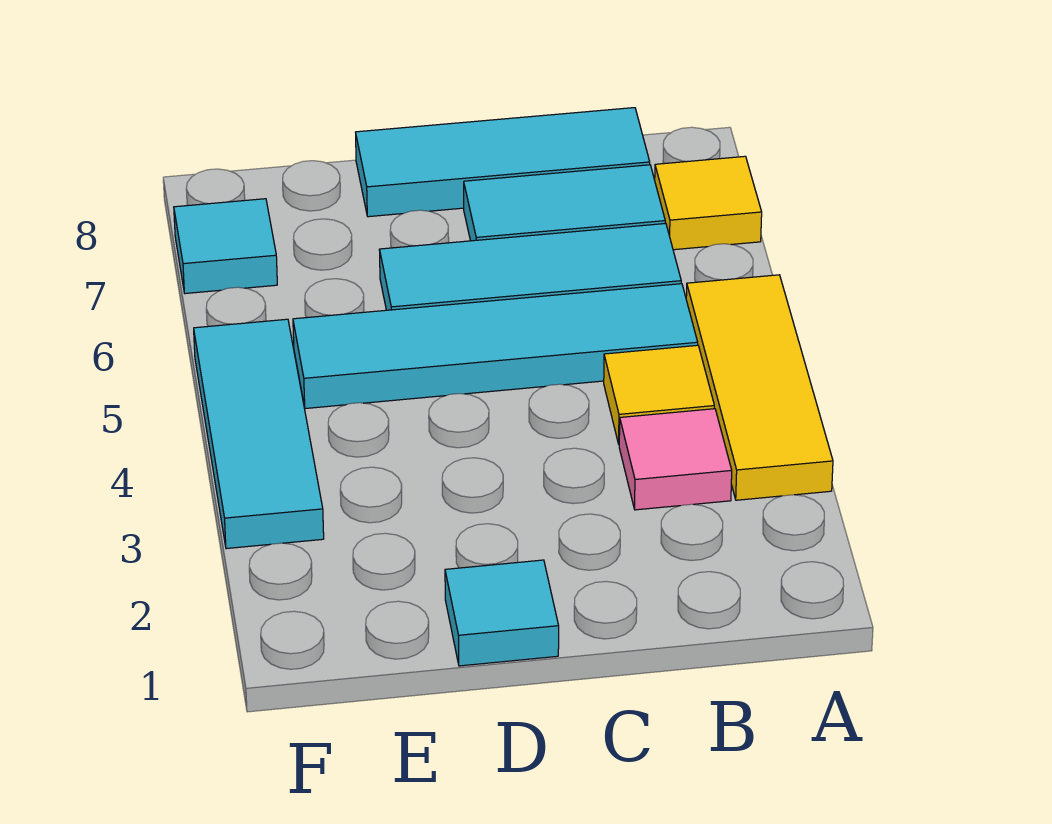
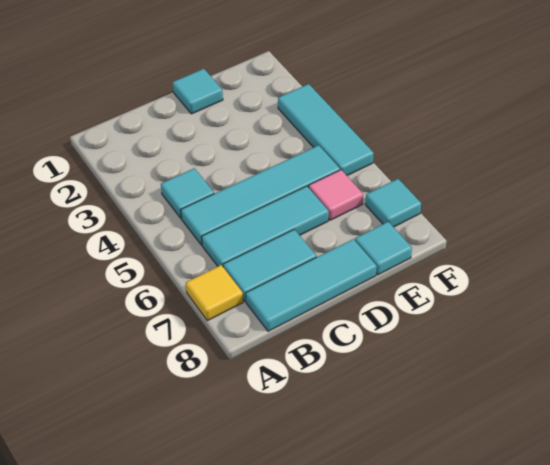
yellow tile A3:A5 level 1 -> none
pink tile B3 level 1 -> pink tile E6 level 1
yellow tile B4 level 1 -> cyan tile B4 level 1
none -> cyan tile E8 level 1

